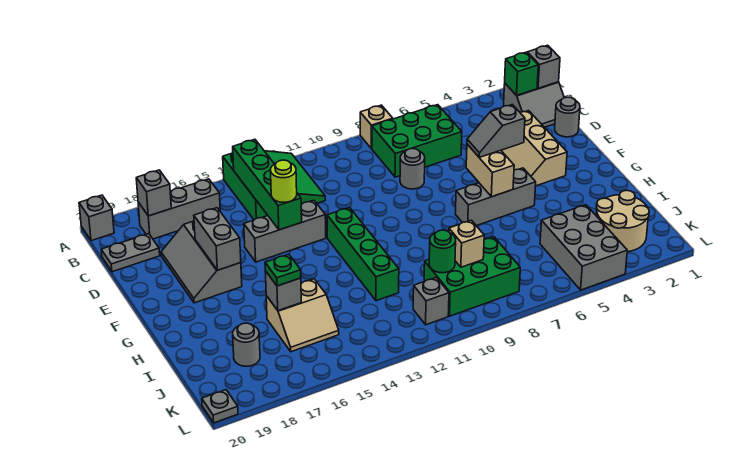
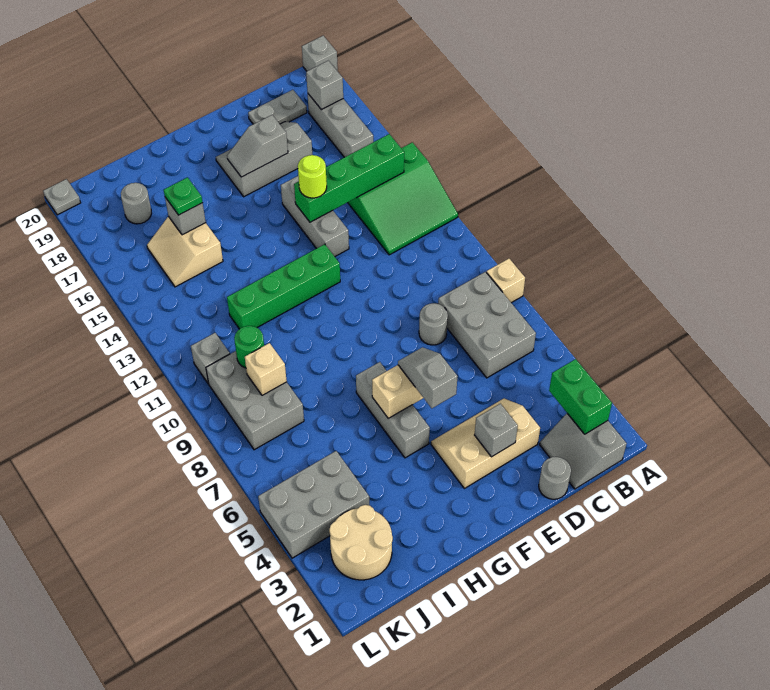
grey brick B1 level 2 -> grey brick E3 level 2
green brick B2 level 2 -> green brick B2:B3 level 2
green brick B6:C8 level 1 -> grey brick B6:C8 level 1
grey plate C19:C20 level 1 -> grey plate C19:D19 level 1
grey brick E17:F17 level 2 -> grey slope E17:F17 level 2 top E
green brick J8:K10 level 1 -> grey brick J8:K10 level 1

